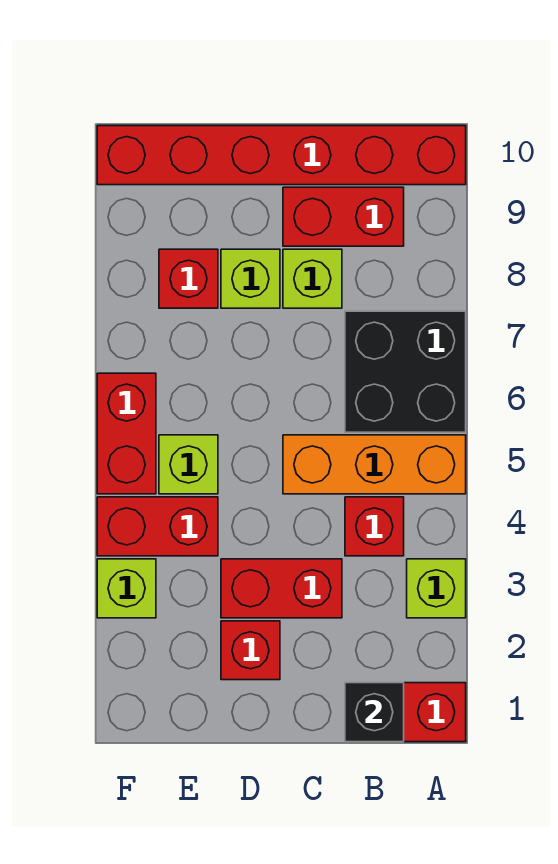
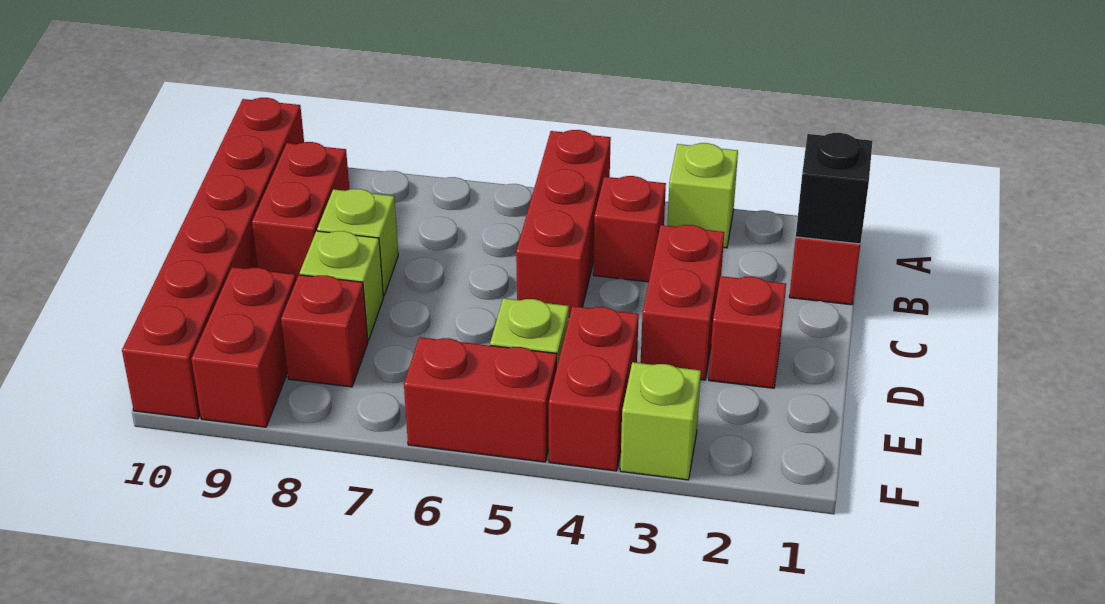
orange brick A5:C5 level 1 -> red brick A5:C5 level 1
black brick A6:B7 level 1 -> none
none -> red brick E9:F9 level 1

